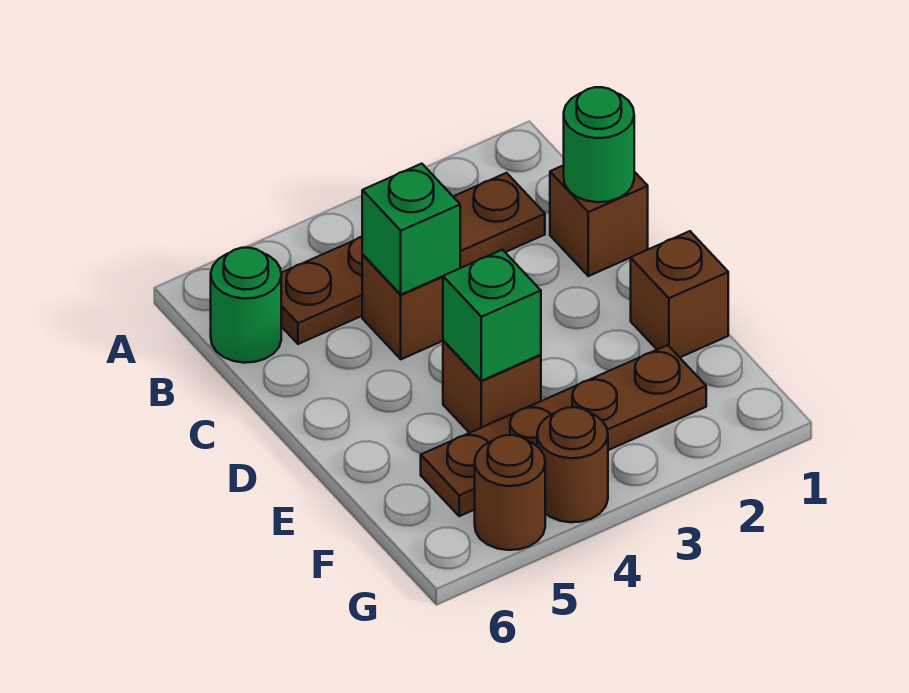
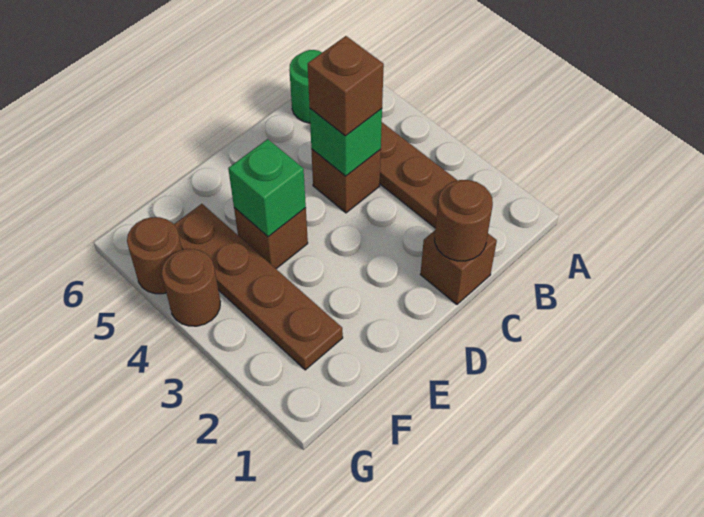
green round brick C1 level 2 -> brown round brick C1 level 2
brown brick E1 level 1 -> brown brick C4 level 3

